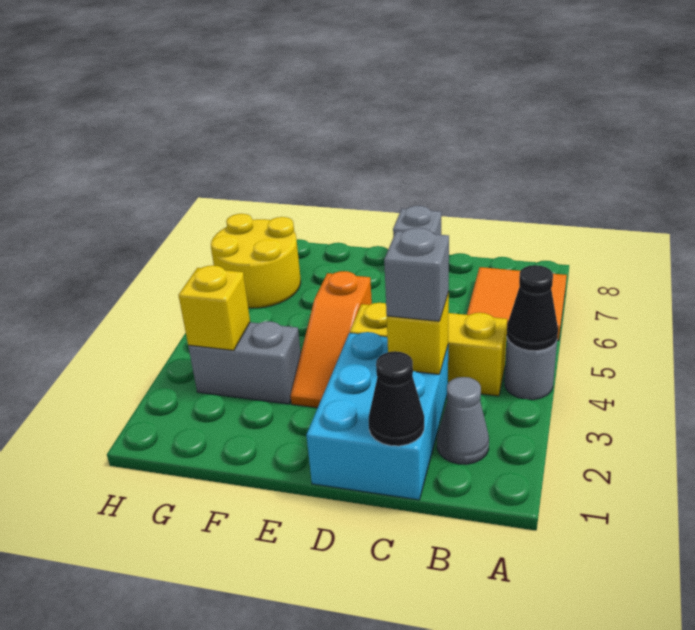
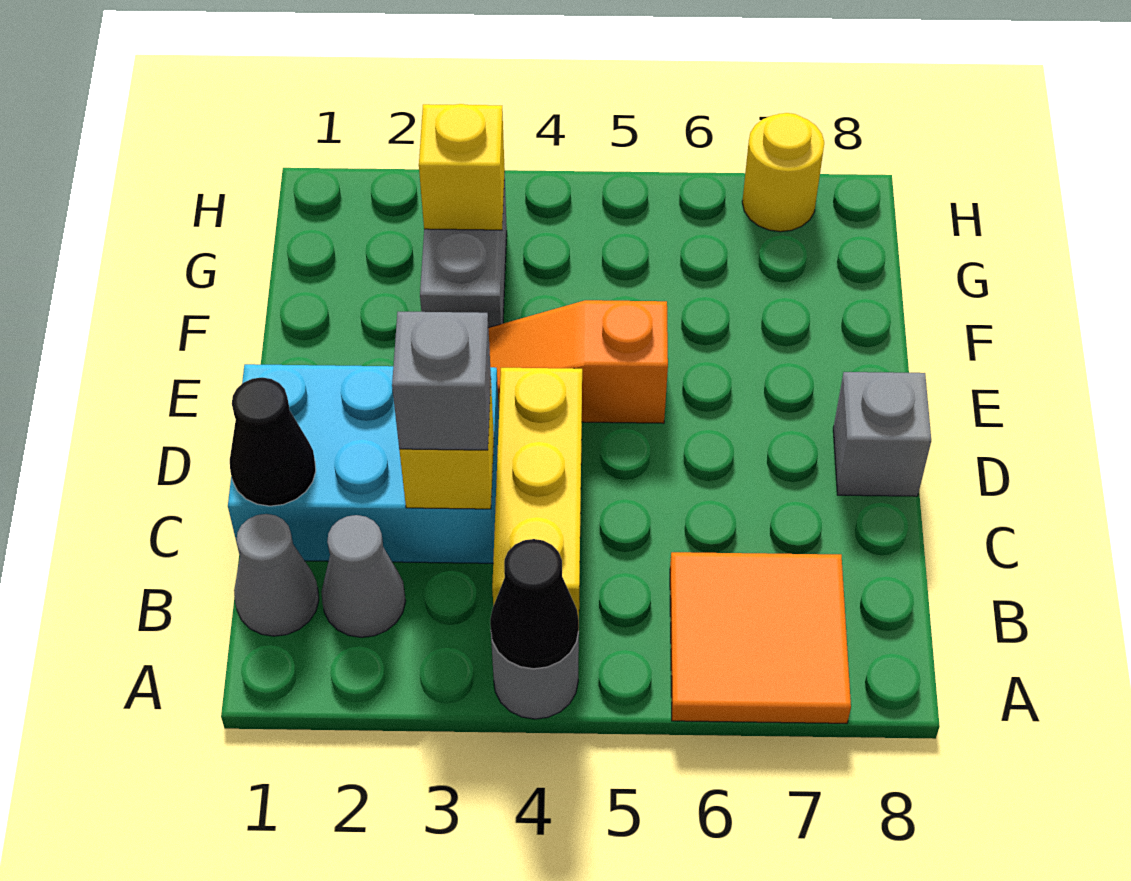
none -> grey cone B1 level 1
yellow round brick G6:H7 level 1 -> yellow round brick H7 level 1

